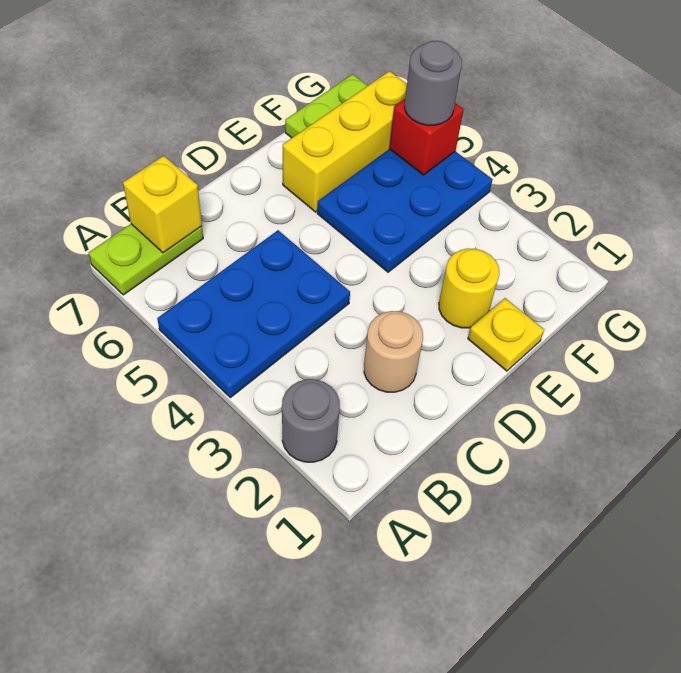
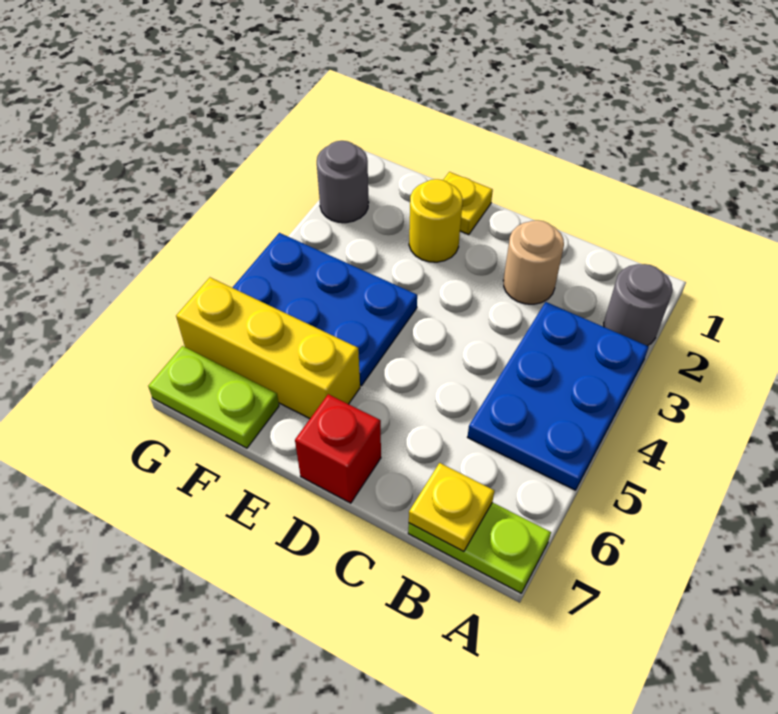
blue plate A4:C5 level 1 -> blue plate A3:B5 level 1
yellow brick B7 level 2 -> yellow plate B7 level 2
red brick G5 level 2 -> red brick D7 level 1
grey round brick G5 level 3 -> grey round brick G2 level 1

